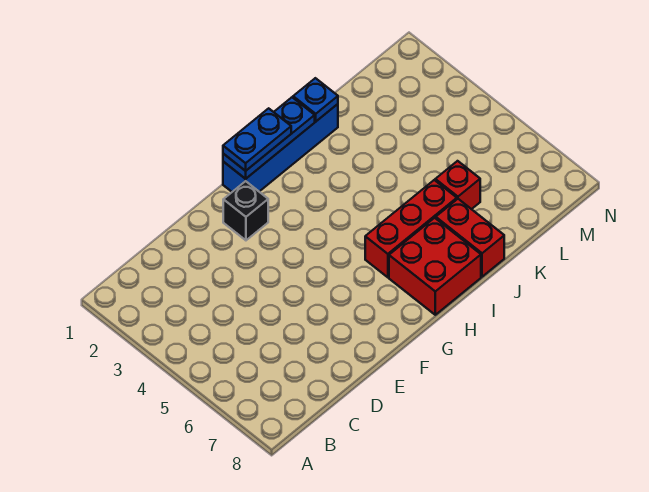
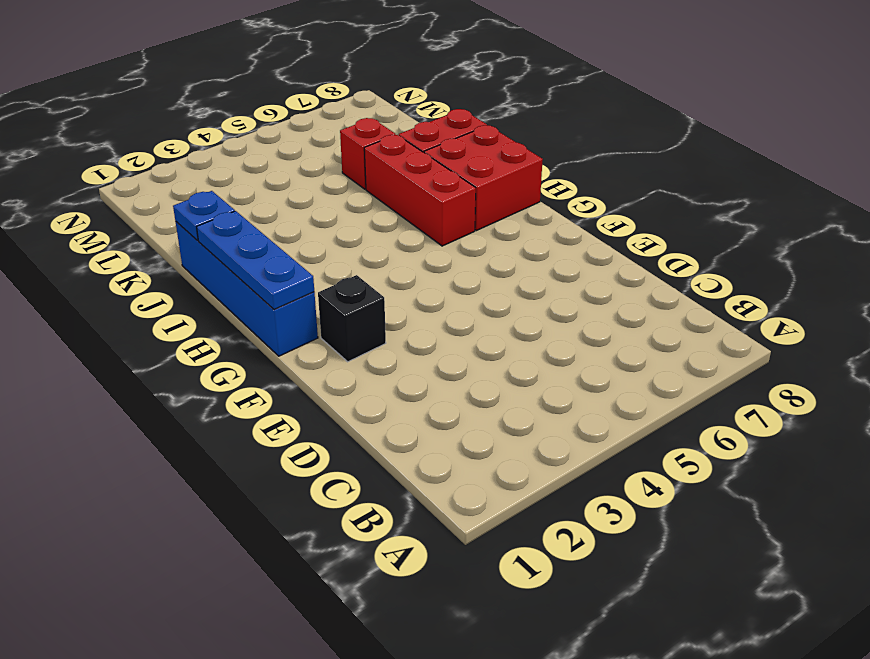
blue plate G1:H1 level 3 -> none

